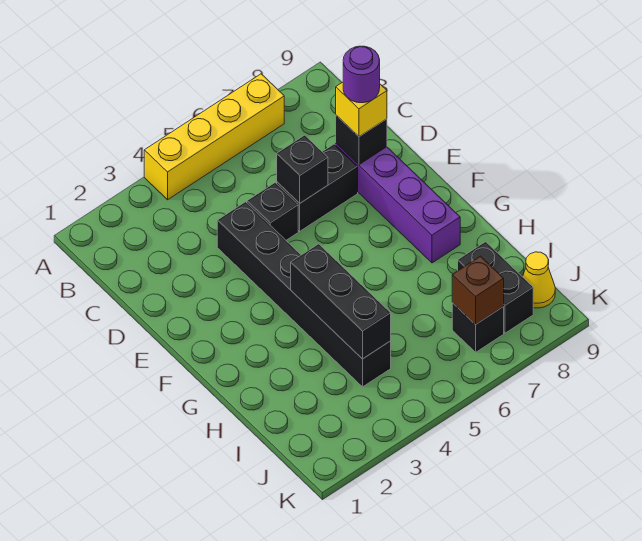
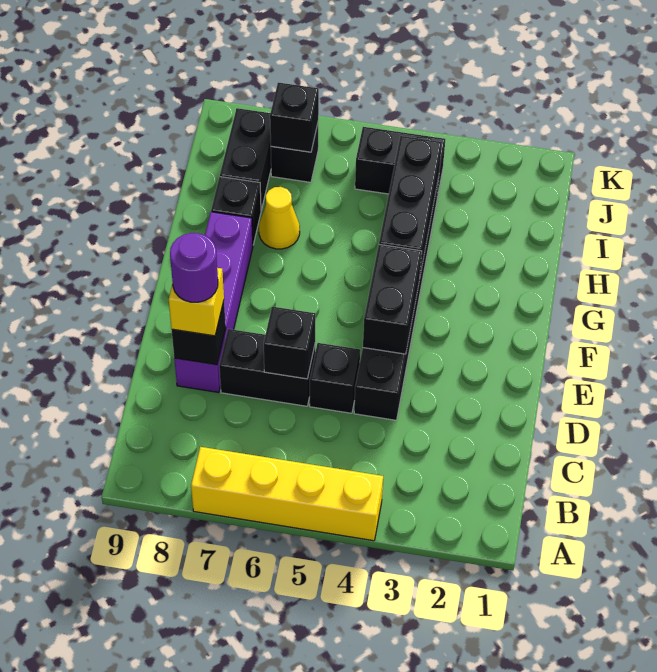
none -> black brick E4:F4 level 2
none -> black brick H8 level 1
none -> black brick J4:J5 level 1
brown brick J7 level 2 -> black brick J7 level 2
yellow cone J9 level 1 -> yellow cone H7 level 1

